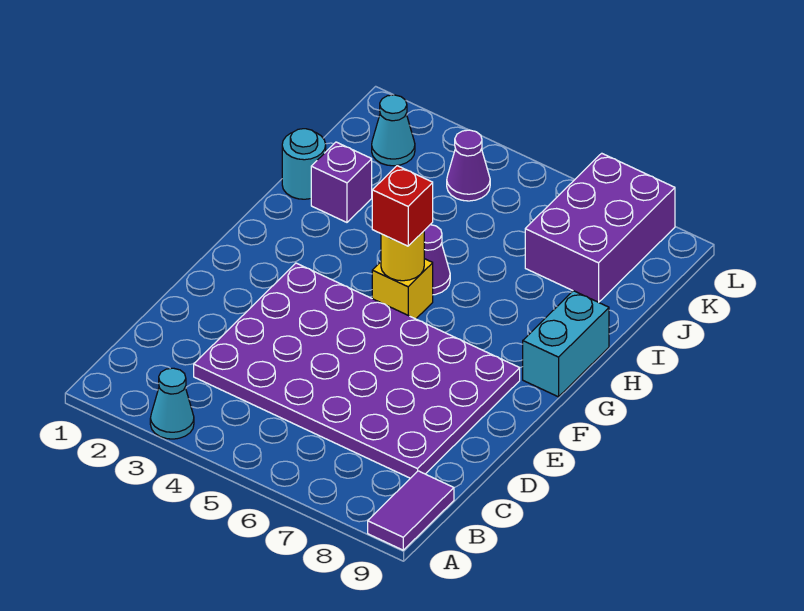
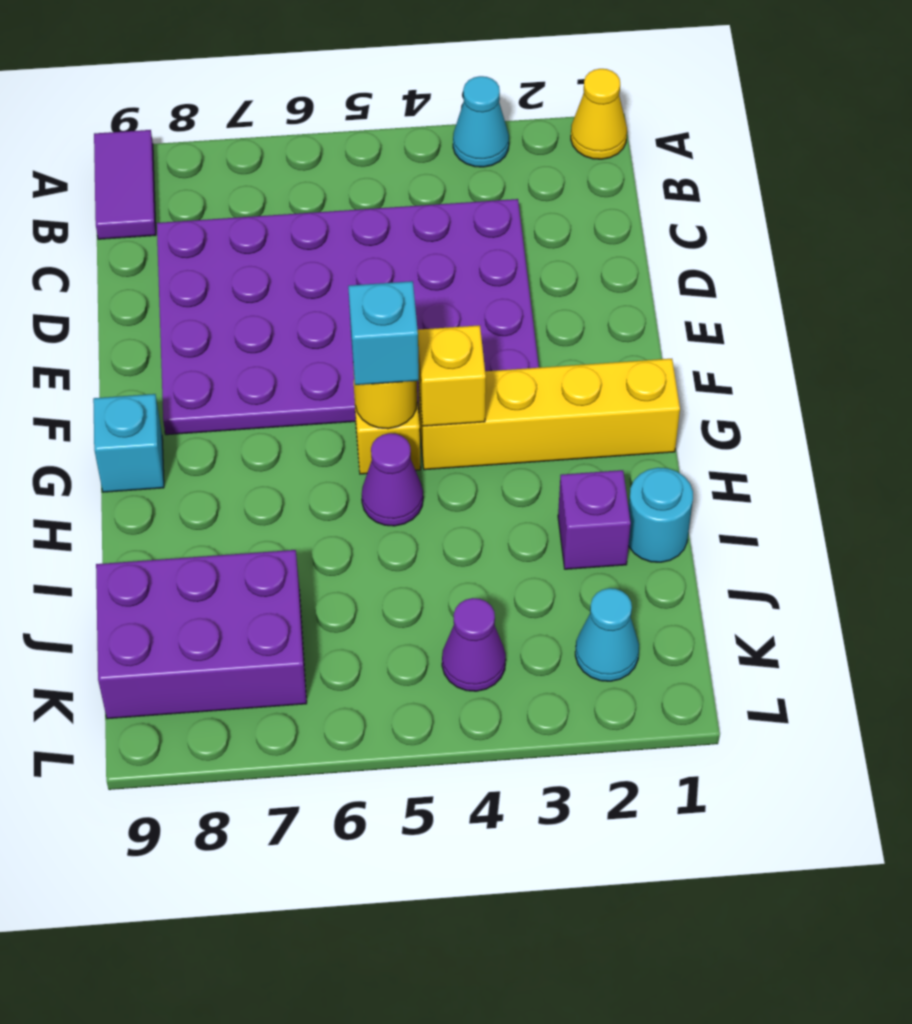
none -> yellow cone A1 level 1
none -> yellow brick G1:G4 level 1
none -> yellow brick G4 level 2
red brick G5 level 3 -> cyan brick G5 level 3
cyan brick G9:H9 level 1 -> cyan brick G9 level 1
purple brick J7:L8 level 1 -> purple brick J7:K9 level 1

